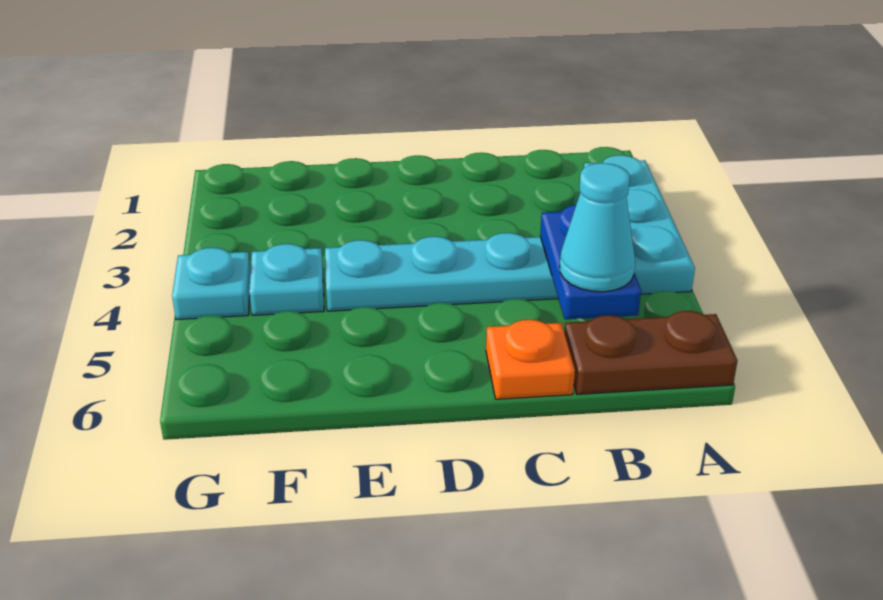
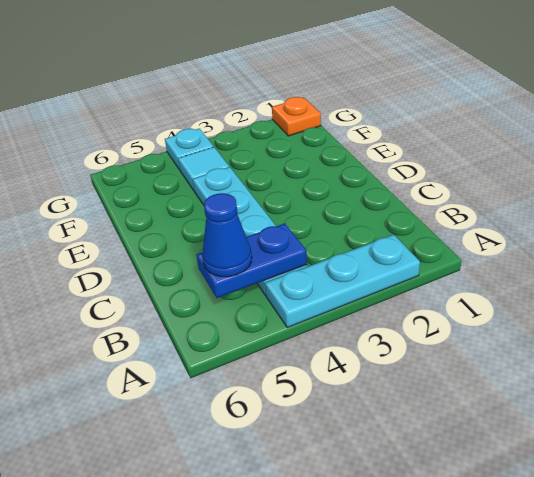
brown plate A6:B6 level 1 -> none
cyan cone B5 level 3 -> blue cone B5 level 3
orange plate C6 level 1 -> orange plate G1 level 1
cyan plate F4 level 1 -> cyan tile F4 level 1

